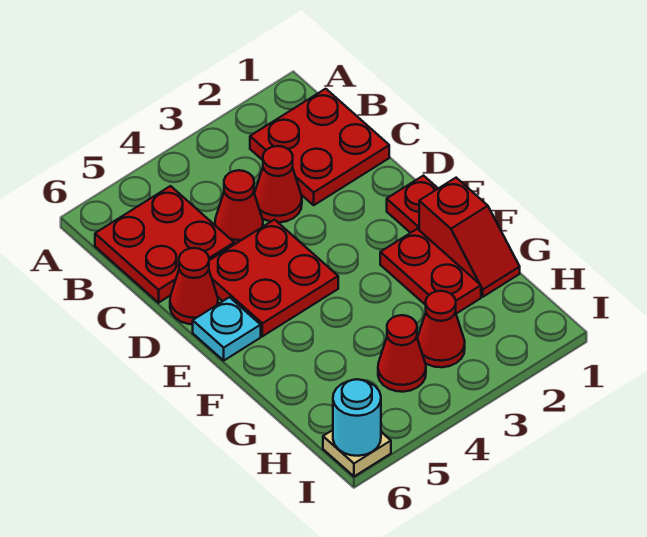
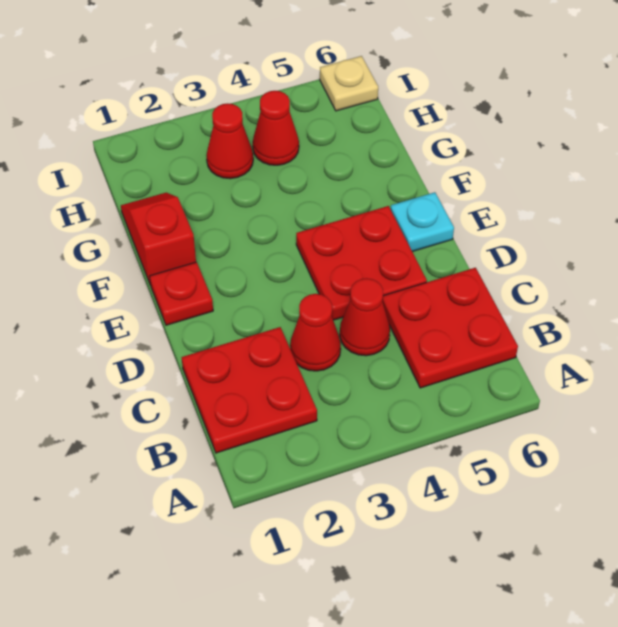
red cone D6 level 1 -> none
red plate F2:G2 level 1 -> none
cyan round brick I6 level 2 -> none

